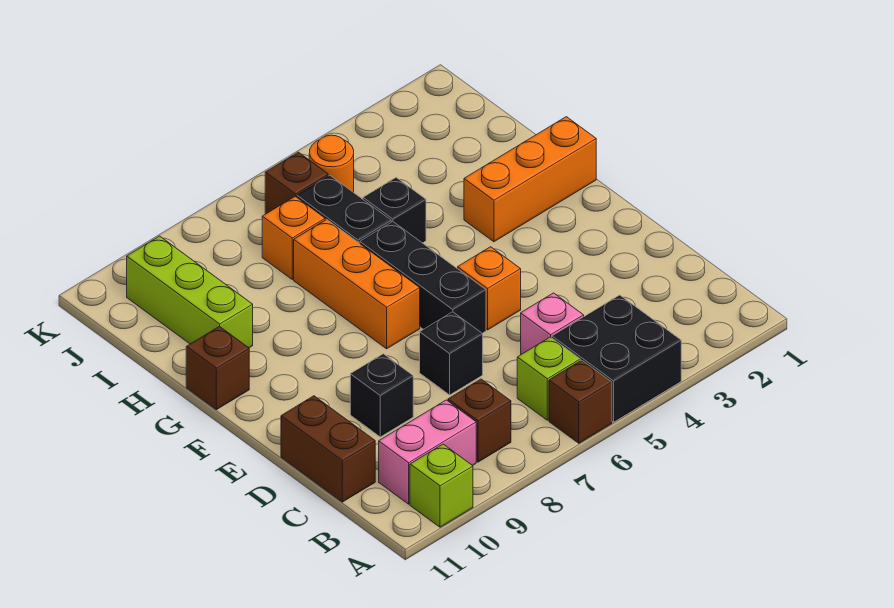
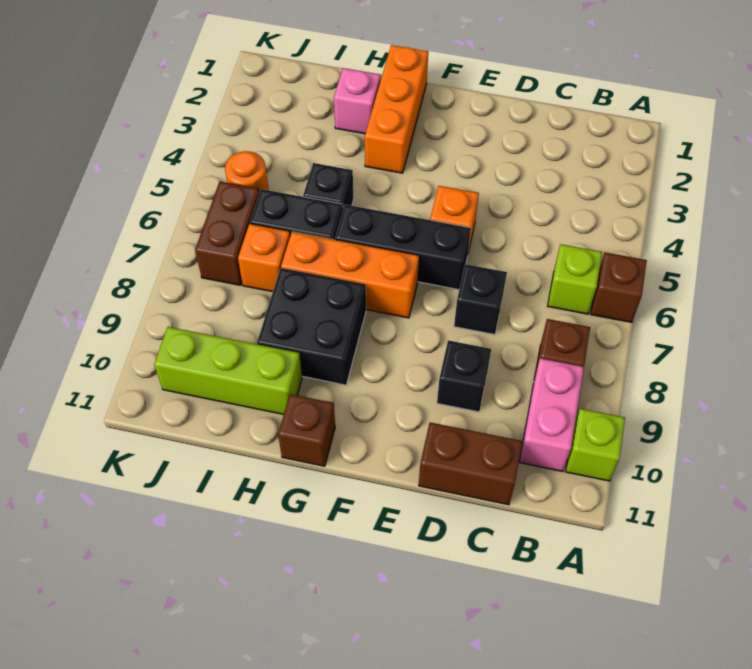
black brick A4:B5 level 1 -> black brick G8:H9 level 1
pink brick C5 level 1 -> pink brick H2 level 1
brown brick J6 level 1 -> brown brick J6:J7 level 1

